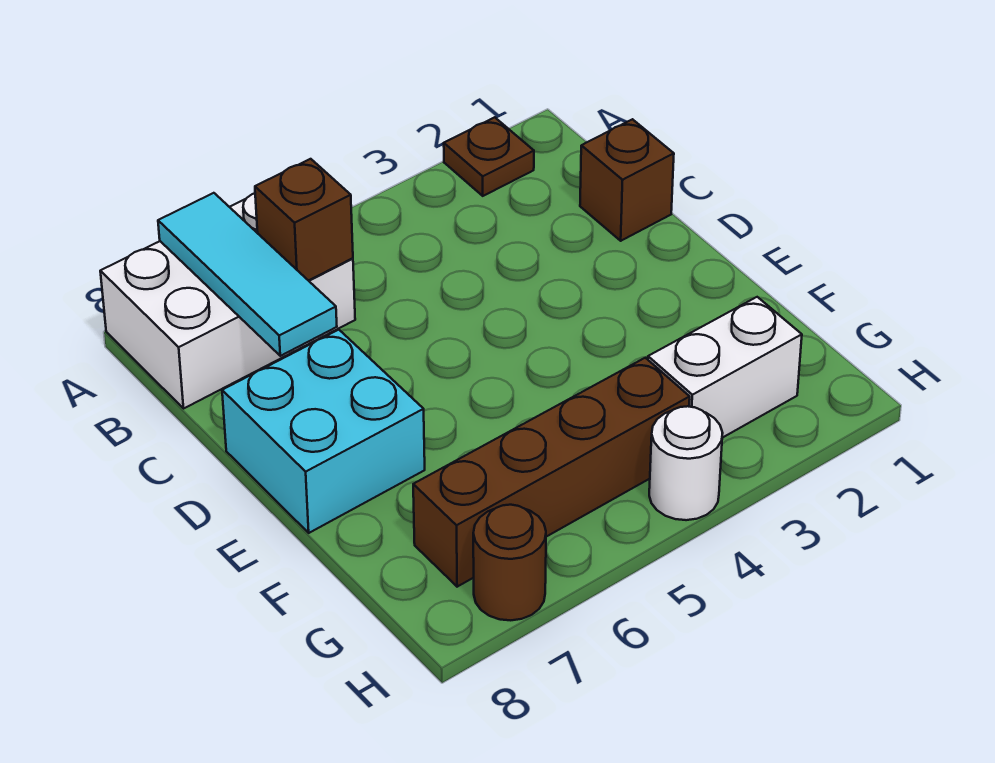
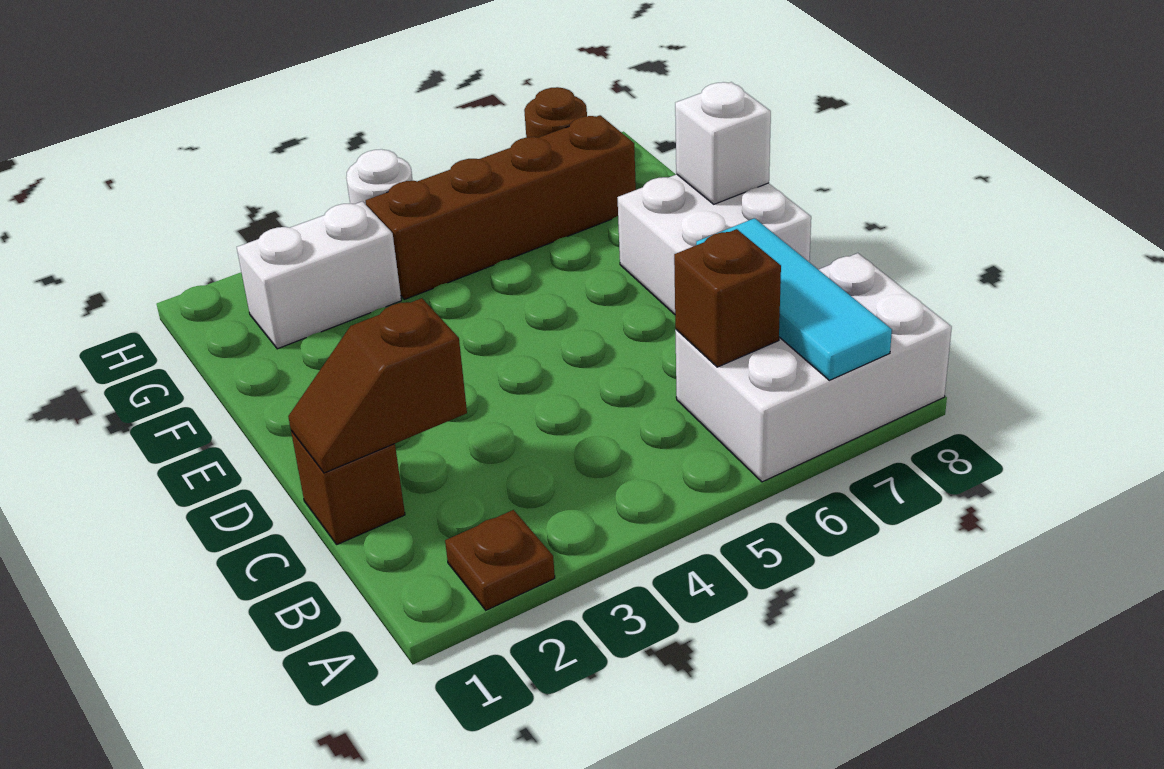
none -> brown slope C1:C2 level 2 top 2
cyan brick D7:E8 level 1 -> white brick D7:E8 level 1
none -> white brick E8 level 2

